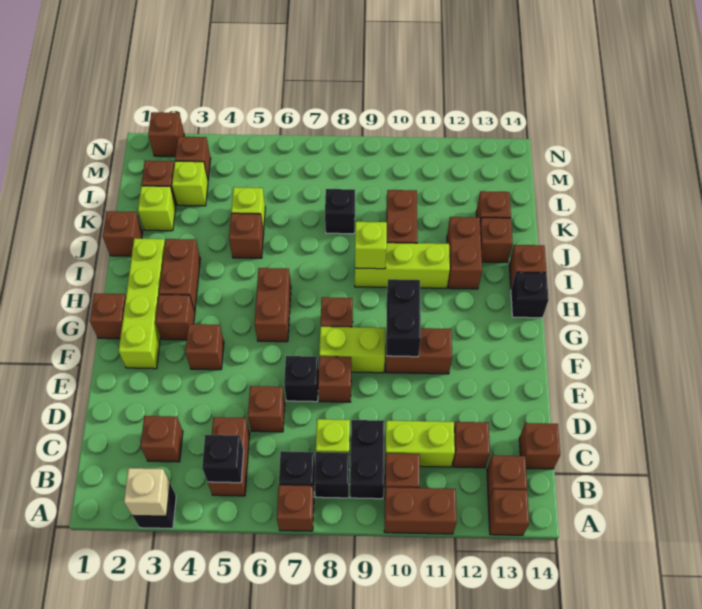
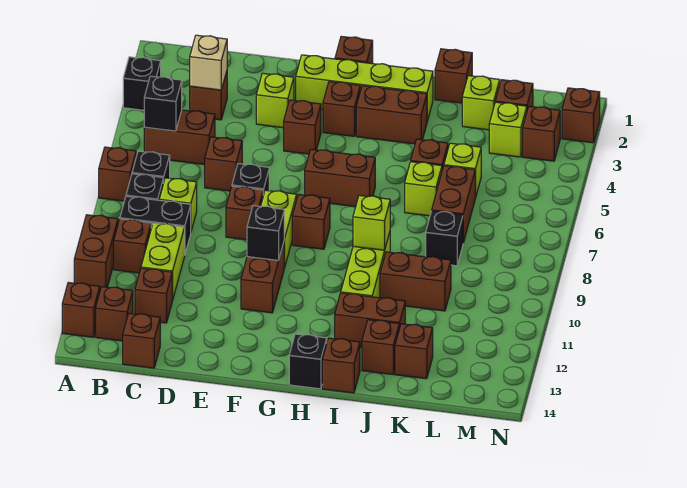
tan brick A3 level 2 -> tan brick C3 level 2
none -> lime brick E3 level 1
black brick F10:G10 level 2 -> black brick F10 level 2
none -> lime brick J6 level 1
none -> brown brick K6:K7 level 1

